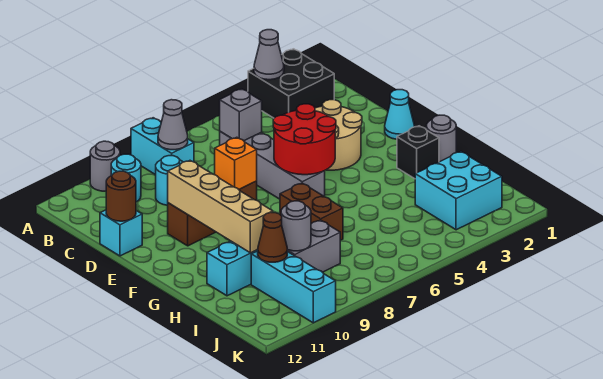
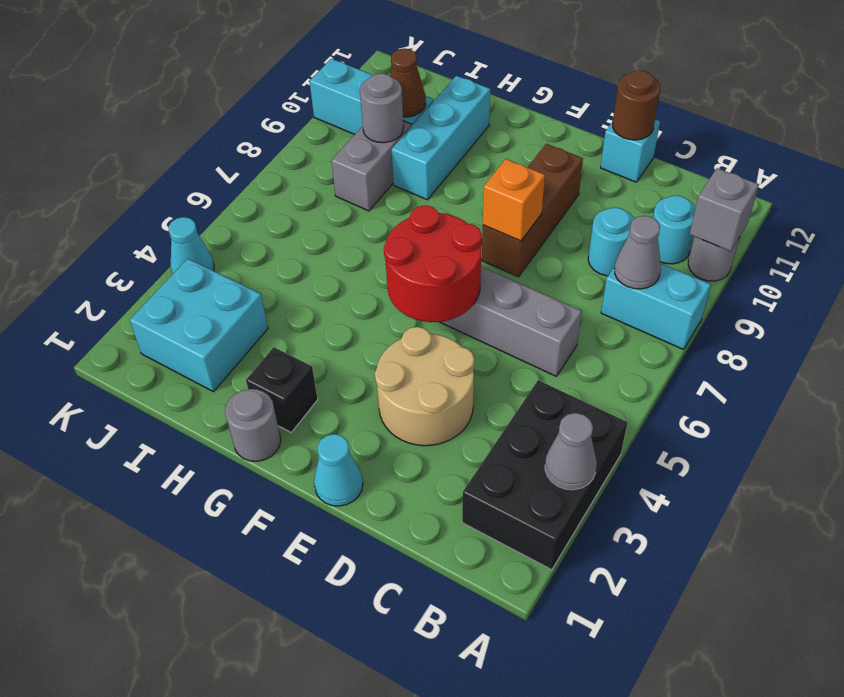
black brick A2:B3 level 1 -> black brick A2:B4 level 1
grey brick C6 level 2 -> grey brick A10 level 2
tan brick E10:H10 level 2 -> none
brown brick G7:H7 level 1 -> none
none -> cyan cone K4 level 1

